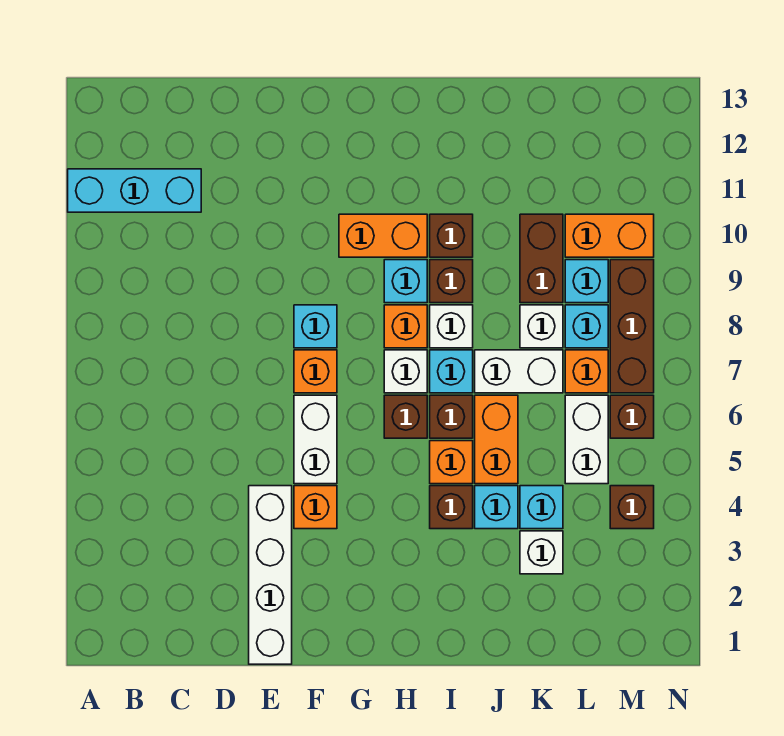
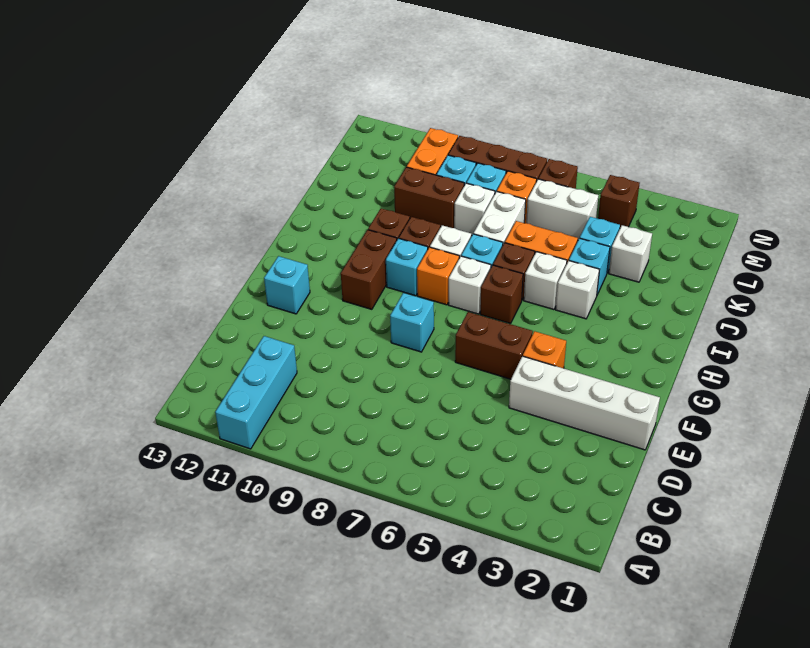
white brick F5:F6 level 1 -> brown brick F5:F6 level 1
orange brick F7 level 1 -> none
none -> cyan brick F12 level 1
orange brick G10:H10 level 1 -> brown brick G10:H10 level 1
brown brick I4 level 1 -> white brick I4 level 1
orange brick I5 level 1 -> white brick I5 level 1

